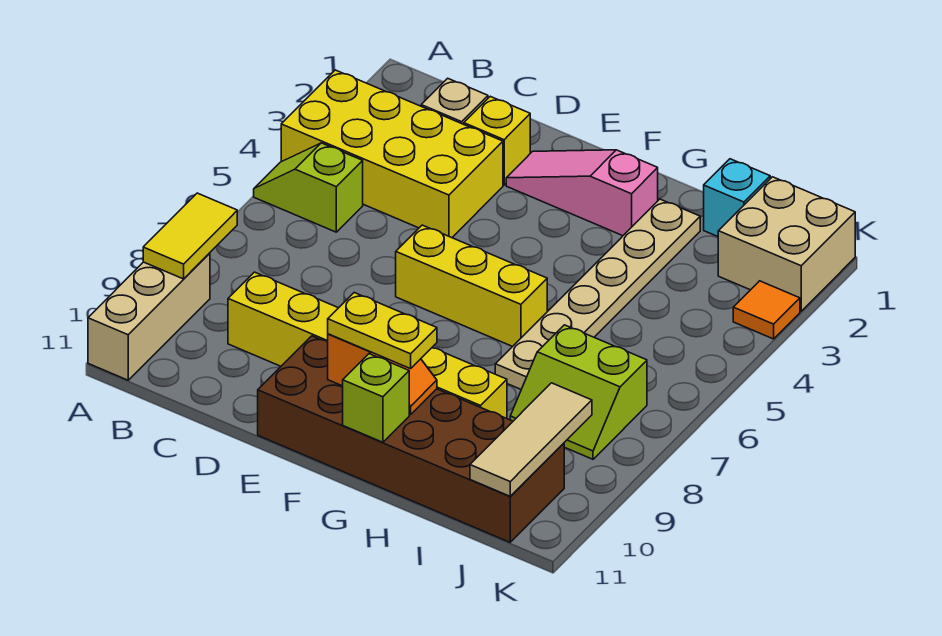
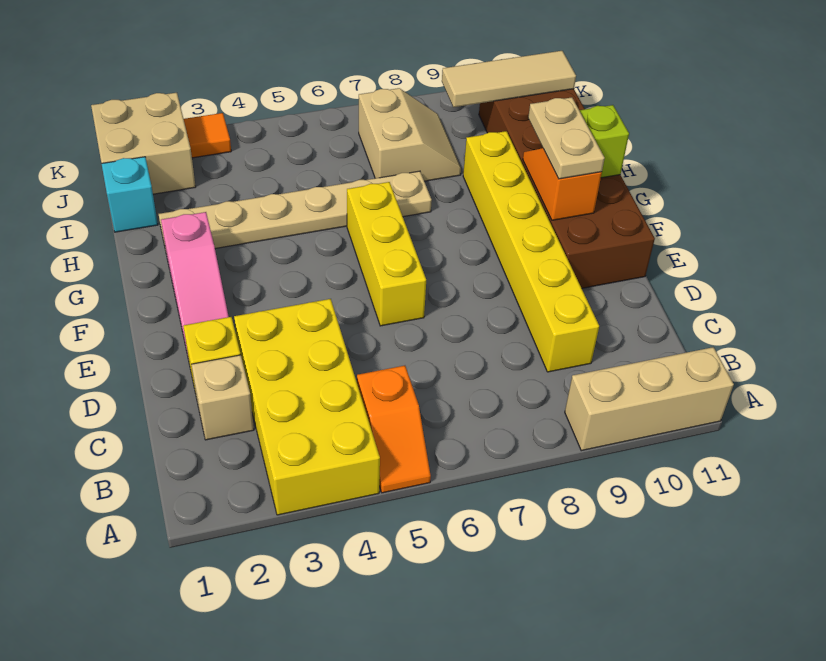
lime slope A5:B5 level 1 top B -> orange slope A5:B5 level 1 top B
yellow tile A8:A9 level 2 -> none
yellow plate F10:G10 level 3 -> tan plate F10:G10 level 3
lime slope I7:J8 level 1 top 7 -> tan slope I7:J8 level 1 top 7

